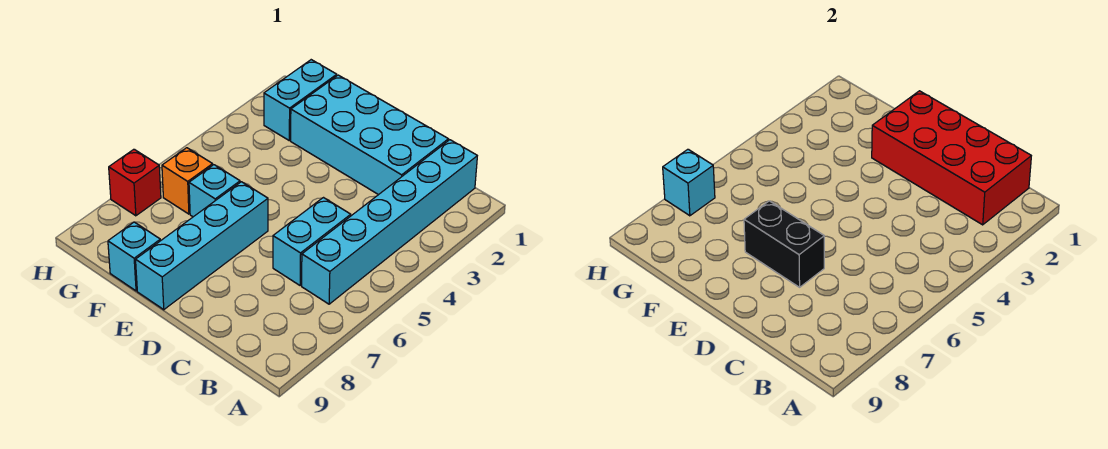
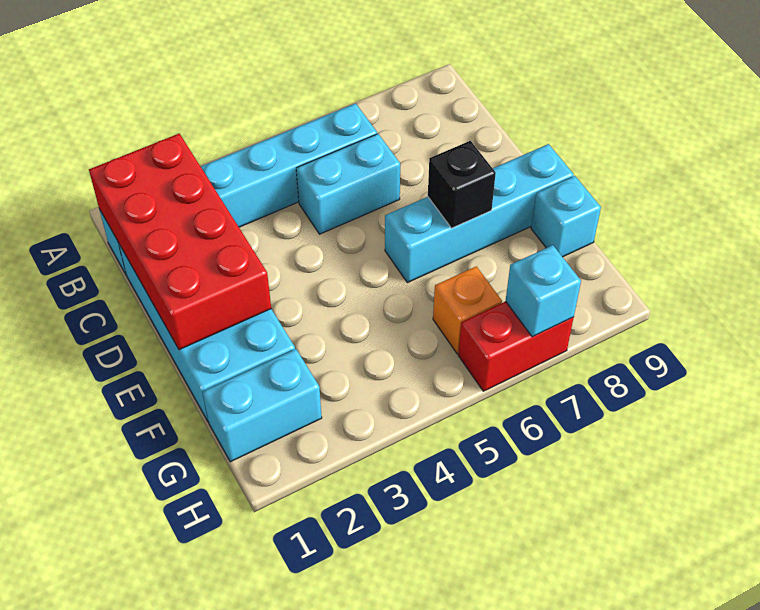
black brick D7:E7 level 2 -> black brick E7 level 2
cyan brick F6 level 1 -> none
red brick H7 level 1 -> red brick H6:H7 level 1

